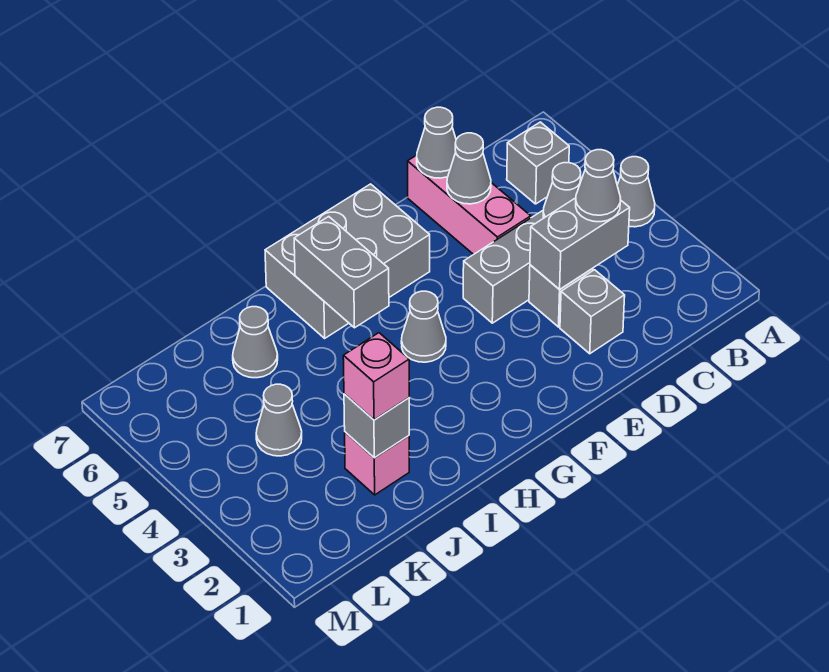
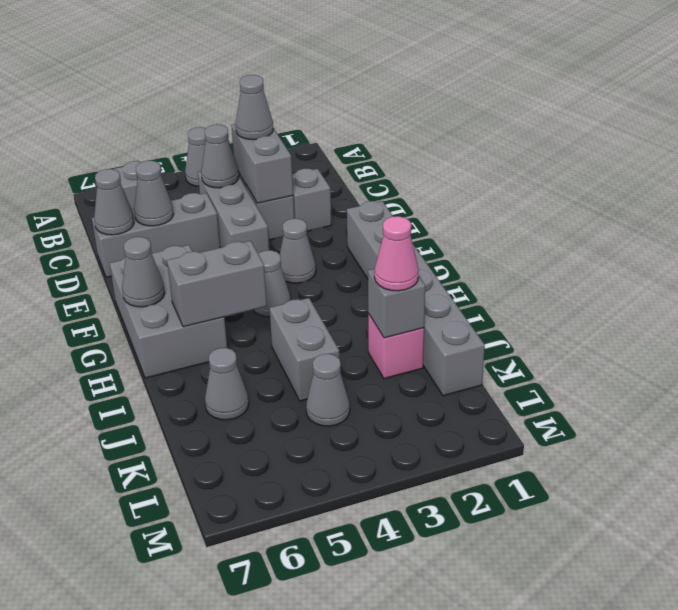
pink brick D5:D7 level 1 -> grey brick D5:D7 level 1
none -> grey brick F1:K1 level 1
none -> grey cone F3 level 1
none -> grey cone G7 level 2
none -> grey brick I4:J4 level 1
pink brick J2 level 3 -> pink cone J2 level 3

